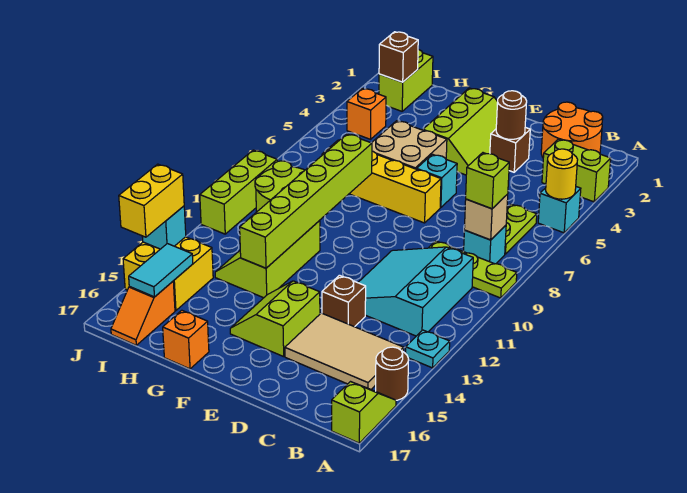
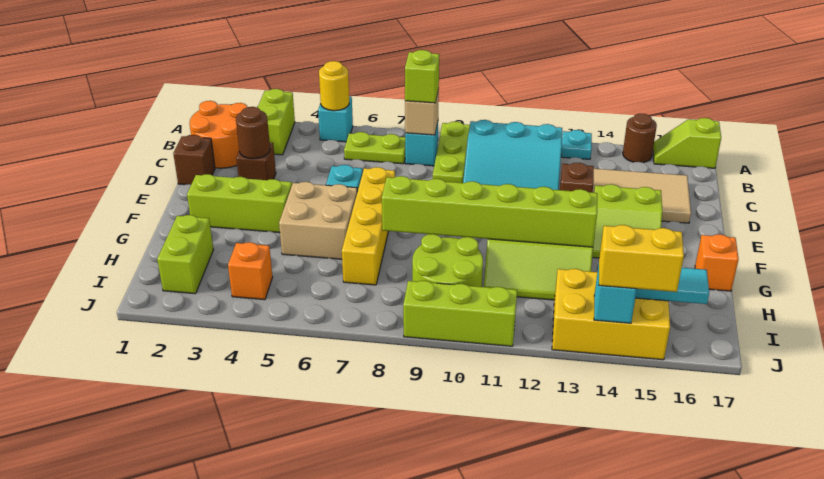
tan tile B14:D15 level 1 -> tan tile C14:D16 level 1
lime brick I1:I2 level 1 -> lime brick H2:I2 level 1
brown brick I2 level 2 -> brown brick D1 level 1
yellow brick I14:J15 level 1 -> yellow brick I13:J15 level 1
orange slope I16:I17 level 1 top 16 -> none

